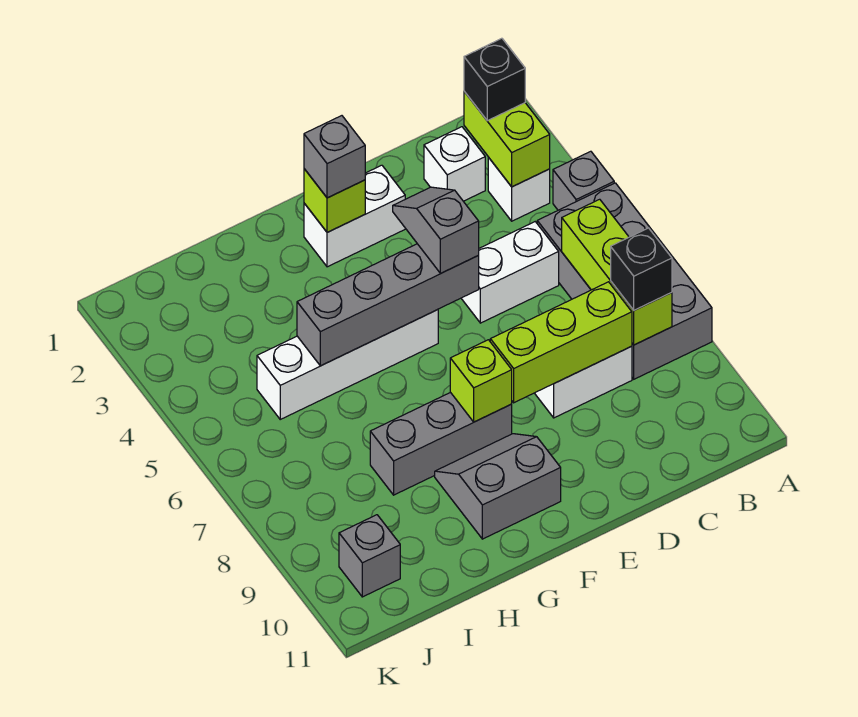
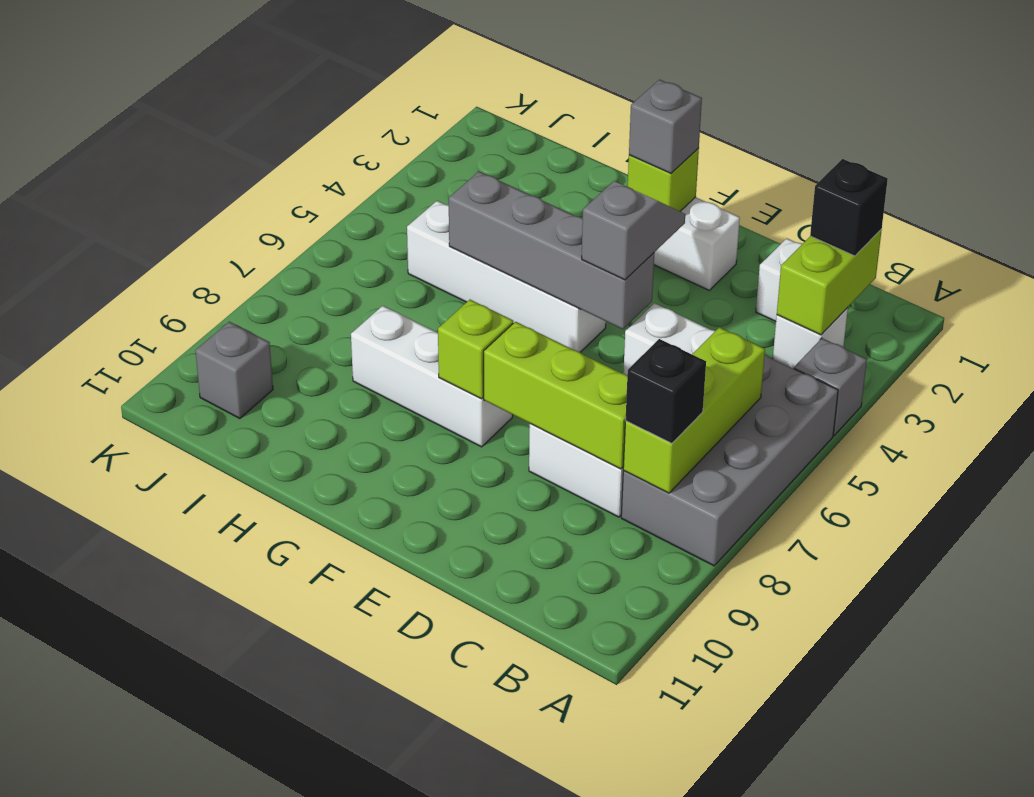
grey brick F8:H8 level 1 -> white brick F8:H8 level 1
grey slope F9:G10 level 1 top 10 -> none

